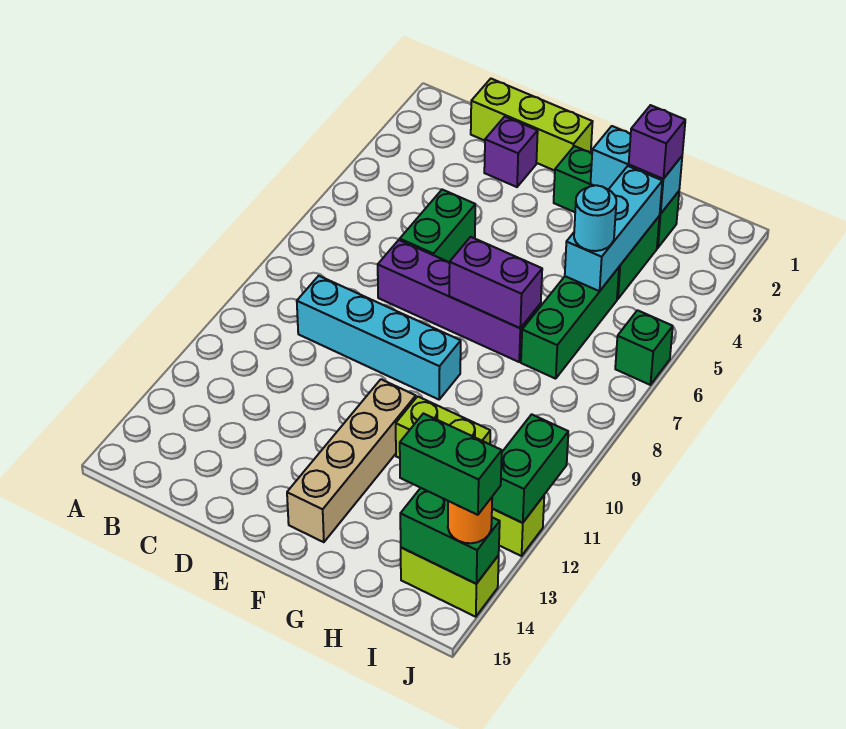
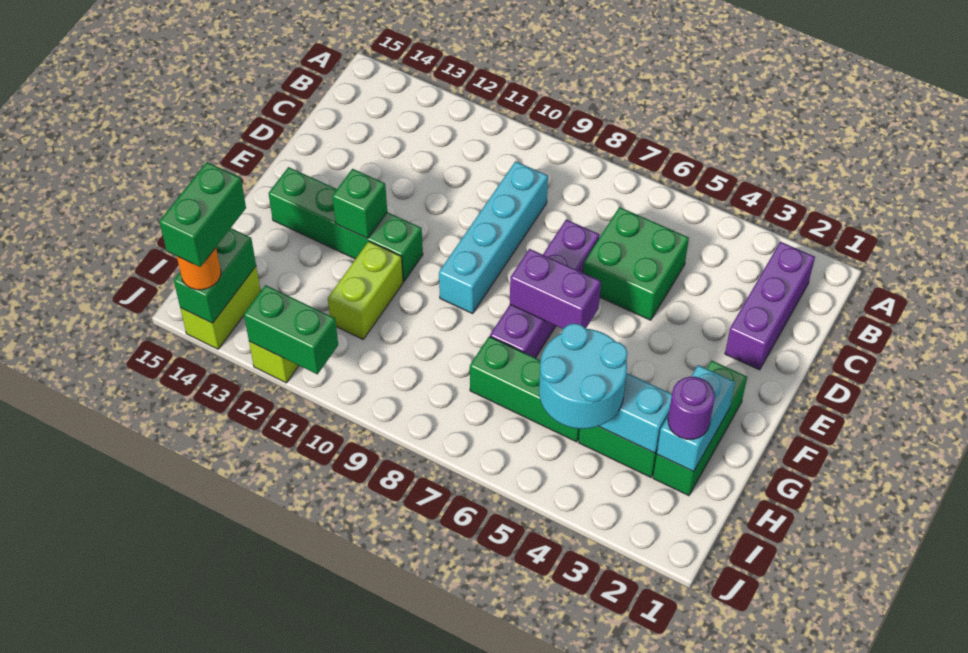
lime brick C1:E1 level 1 -> none
purple brick D2 level 1 -> purple brick B2:D2 level 1
green brick D5:D6 level 1 -> green brick C5:D6 level 1
purple brick F7:G7 level 2 -> purple brick F6:F7 level 2
tan brick F11:F14 level 1 -> green brick F11:F14 level 1
purple brick H2 level 3 -> purple round brick H2 level 3
cyan round brick H5 level 3 -> cyan round brick H4:I5 level 3
green brick J6 level 1 -> green brick F12 level 2

